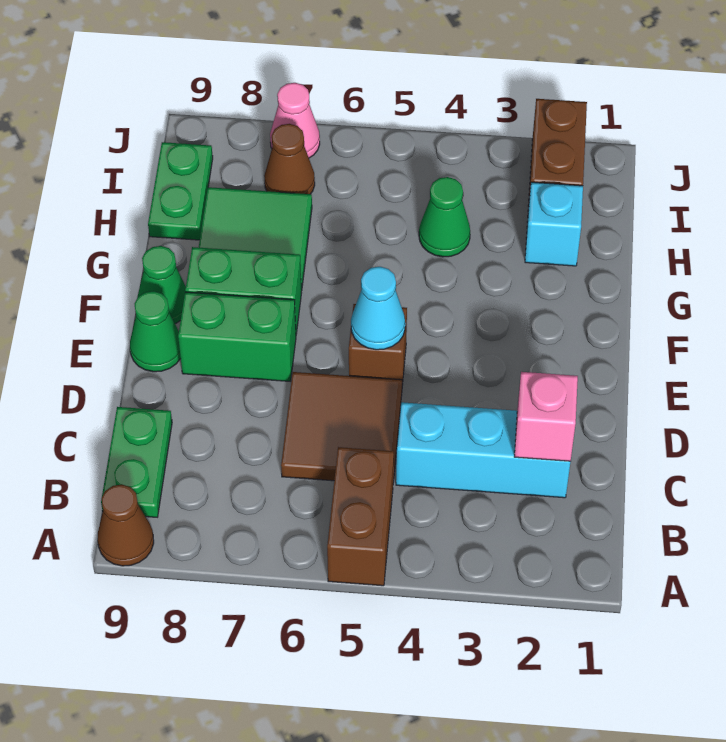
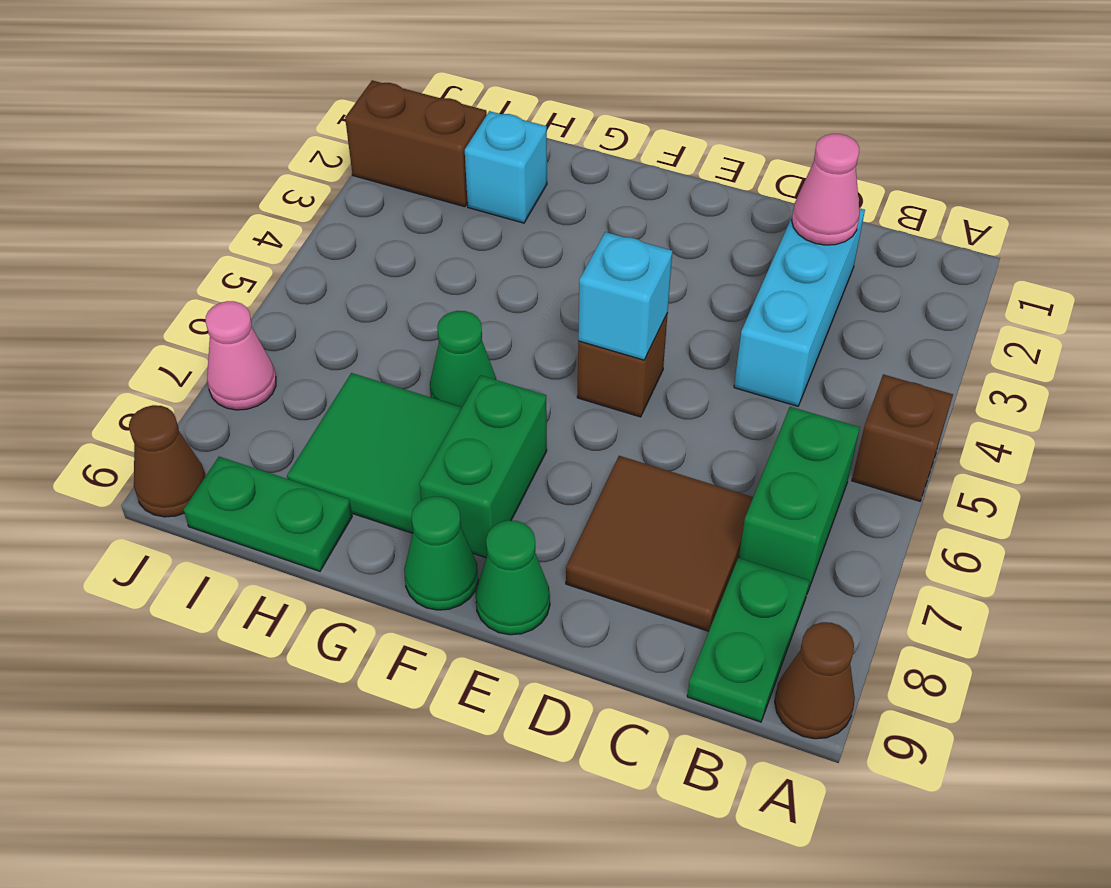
brown brick A5:B5 level 1 -> brown brick A5 level 1
green plate B9:C9 level 1 -> green plate B8:B9 level 1
pink brick C2 level 2 -> pink cone C2 level 2
brown tile C5:D6 level 1 -> brown tile C7:D8 level 1
cyan cone E5 level 2 -> cyan brick E5 level 2
green brick E7:E8 level 1 -> green brick B6:B7 level 1
green cone H4 level 1 -> green cone G6 level 1
brown cone I7 level 1 -> brown cone J9 level 1

